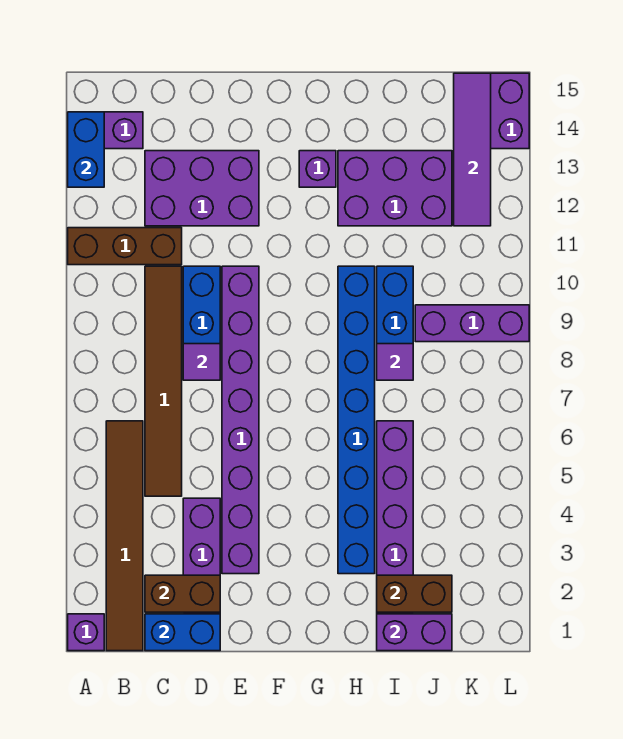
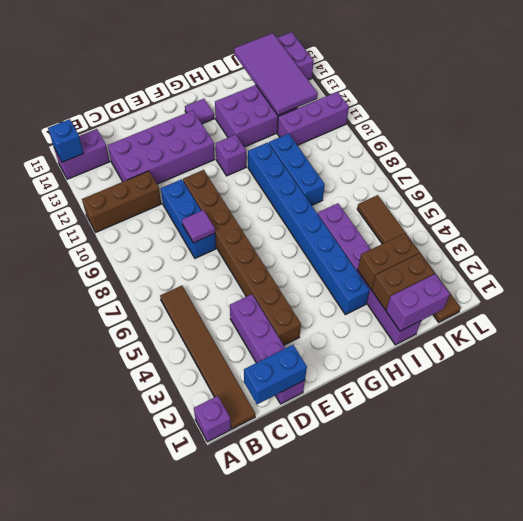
blue brick A13:A14 level 2 -> blue brick A14 level 2
brown brick C2:D2 level 2 -> brown brick I3:J3 level 2
brown tile C5:C10 level 1 -> brown tile K1:K6 level 1
purple brick C12:E13 level 1 -> purple brick C12:F13 level 1
purple brick E3:E10 level 1 -> brown brick E3:E10 level 1
purple brick G13 level 1 -> purple brick G11 level 1
purple tile I8 level 2 -> purple tile G14 level 1
purple brick J9:L9 level 1 -> purple brick J11:L11 level 1
purple tile K12:K15 level 2 -> purple tile J12:K15 level 2

